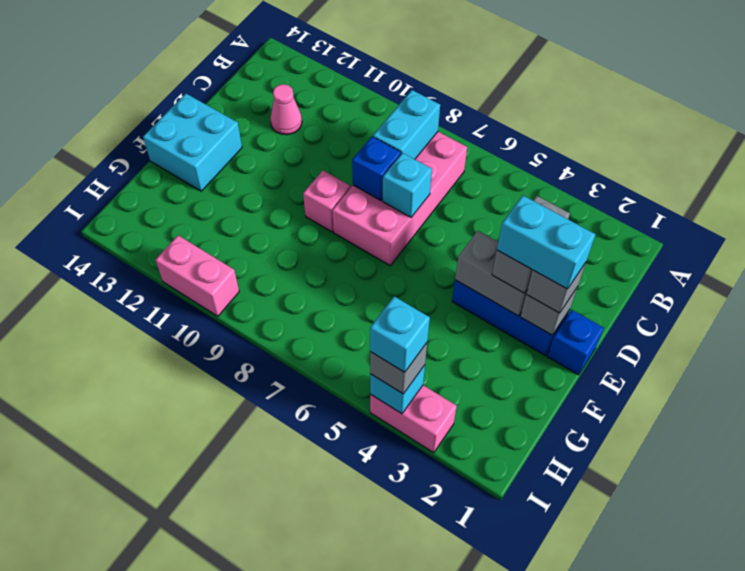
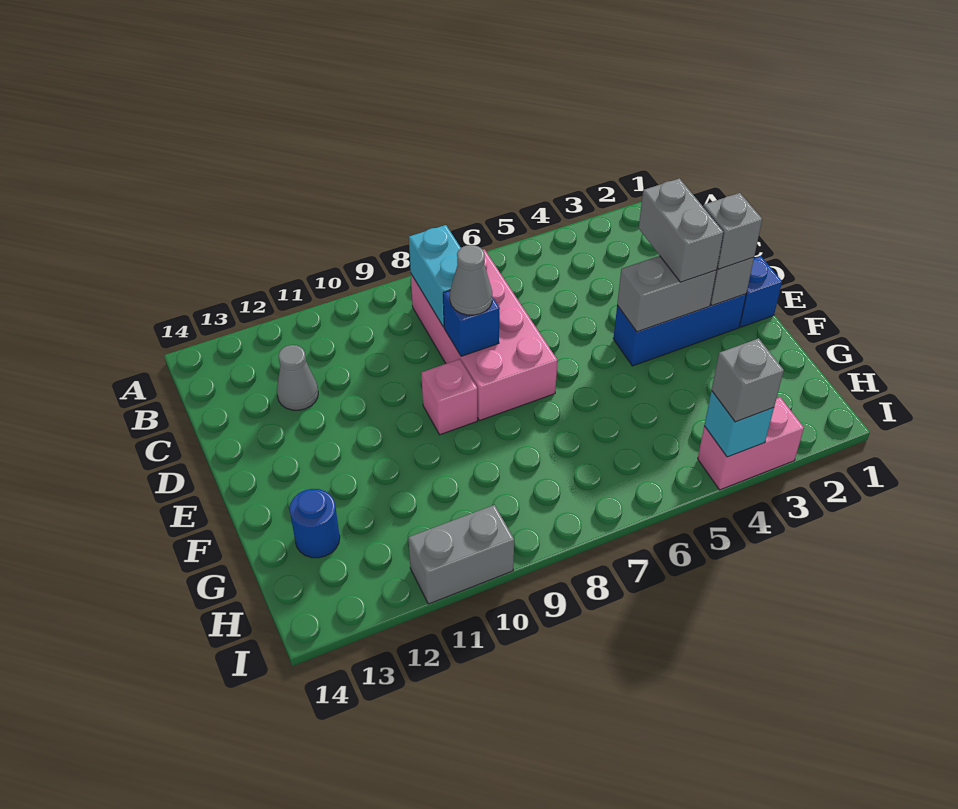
pink cone C12 level 1 -> grey cone C12 level 1
cyan brick D7 level 2 -> none
none -> grey cone D8 level 3
cyan brick E2:E3 level 4 -> none
cyan brick E13:F14 level 1 -> none
none -> blue round brick G13 level 1
cyan brick I4 level 4 -> none
pink brick I10:I11 level 1 -> grey brick I10:I11 level 1

